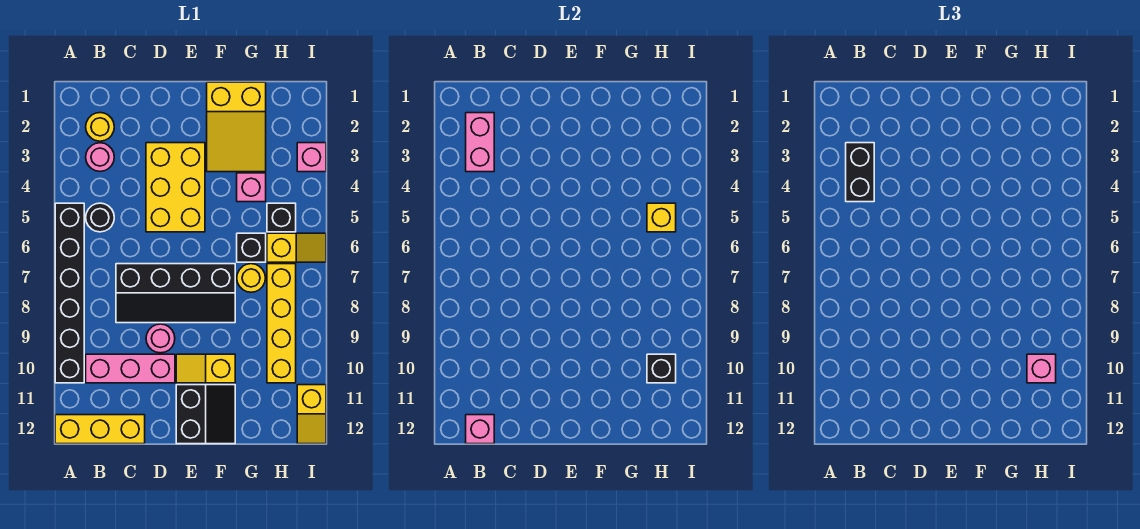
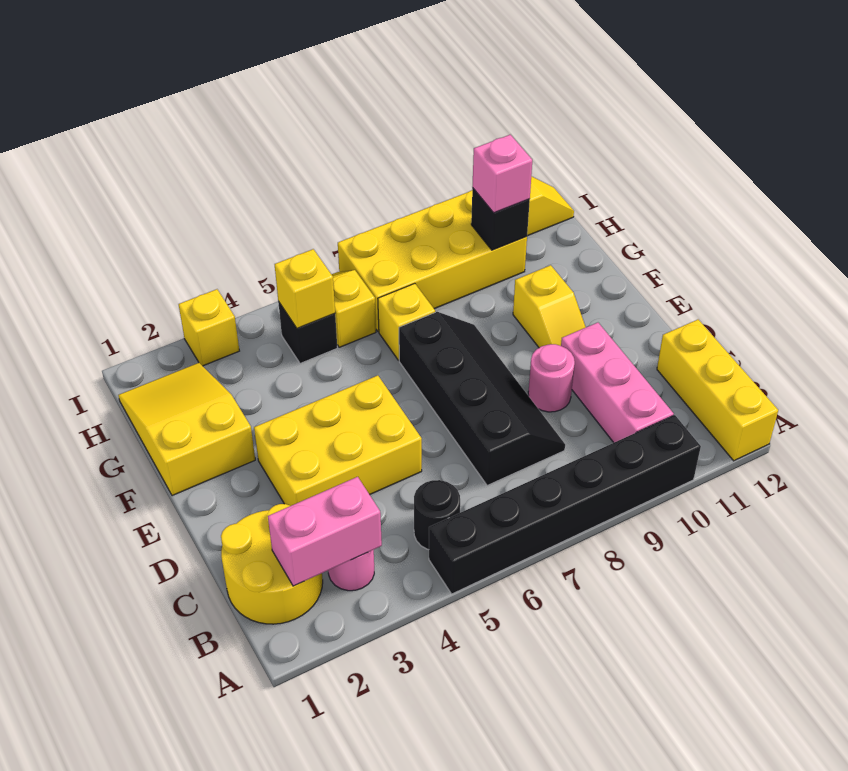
yellow round brick B2 level 1 -> yellow round brick B1:C2 level 1
black brick B3:B4 level 3 -> none
pink brick B12 level 2 -> none
black slope E11:F12 level 1 top E -> none
yellow slope F1:G3 level 1 top 1 -> yellow slope F1:H2 level 1 top F
pink brick G4 level 1 -> none
black brick G6 level 1 -> none
yellow round brick G7 level 1 -> yellow brick G7 level 1
yellow brick H7:H10 level 1 -> yellow brick H7:I10 level 1
pink brick I3 level 1 -> yellow brick I3 level 1

